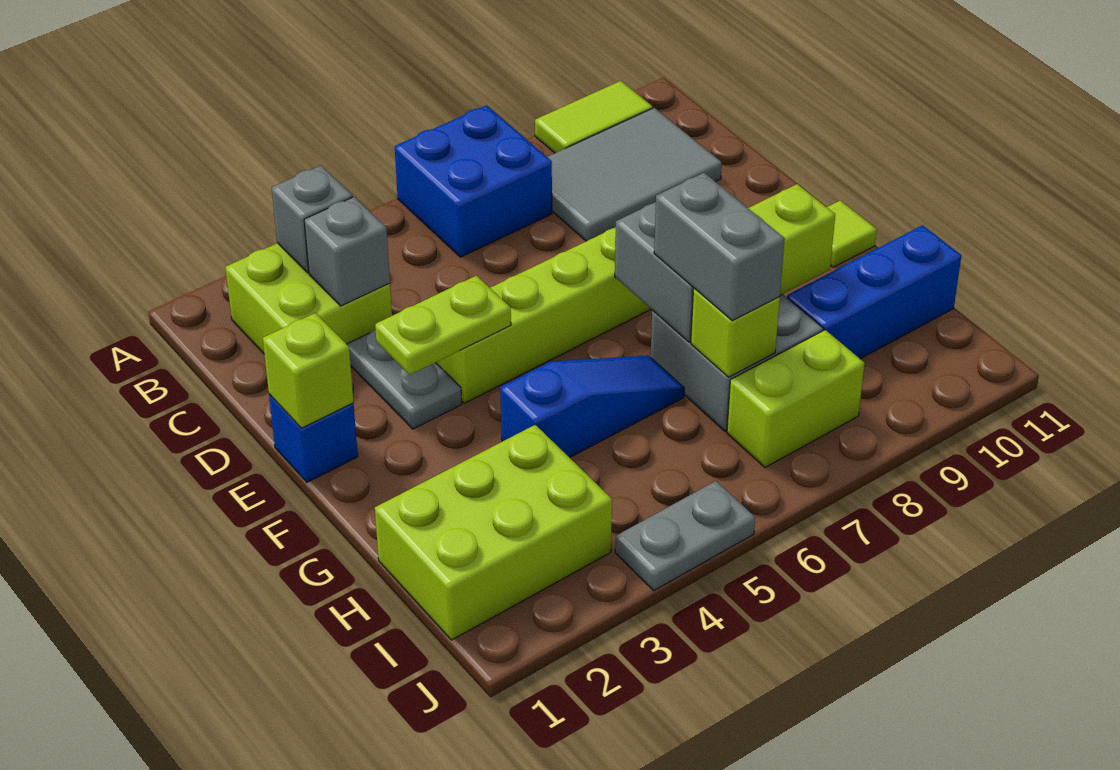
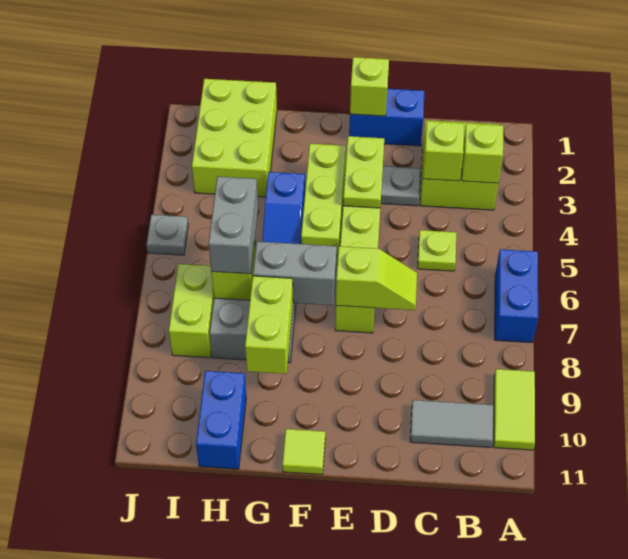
blue brick A6:B7 level 1 -> blue brick A6:A7 level 1
grey brick B3 level 2 -> lime brick B3 level 2
grey tile B8:C10 level 1 -> grey tile B10:C10 level 1
grey brick C3 level 2 -> lime brick C3 level 2
none -> lime plate C5 level 1
none -> lime slope D7:E7 level 2 top E
blue brick E1 level 1 -> blue brick D1:E1 level 1
none -> lime brick F3:F5 level 1
grey brick G7:H7 level 3 -> grey brick H6:H7 level 3
blue brick H9:H11 level 1 -> blue brick H10:H11 level 1
grey plate J4:J5 level 1 -> grey plate J5 level 1

